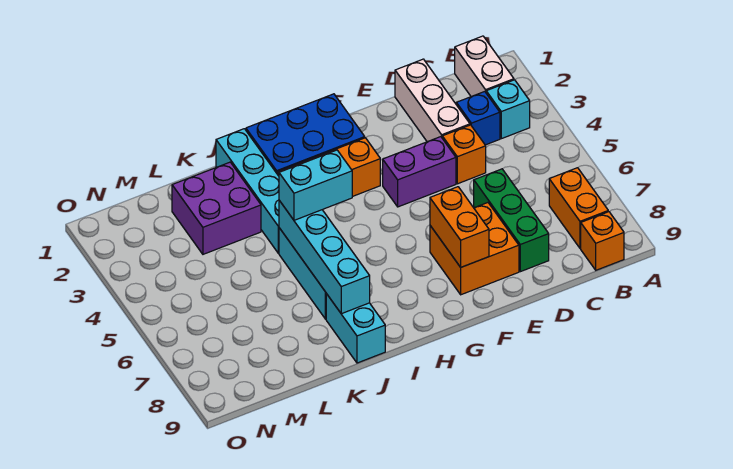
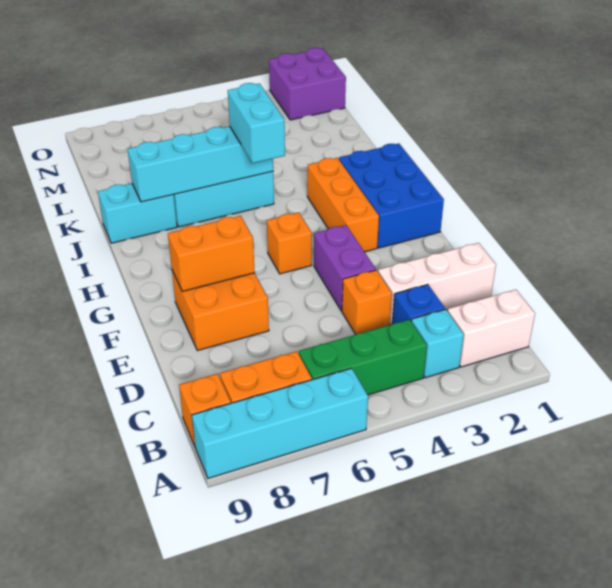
green brick D6:D8 level 1 -> green brick B4:B6 level 1
none -> orange brick G5 level 1
cyan brick J1:J4 level 1 -> cyan brick A6:A9 level 1
purple brick K2:L3 level 1 -> purple brick N1:O2 level 1

